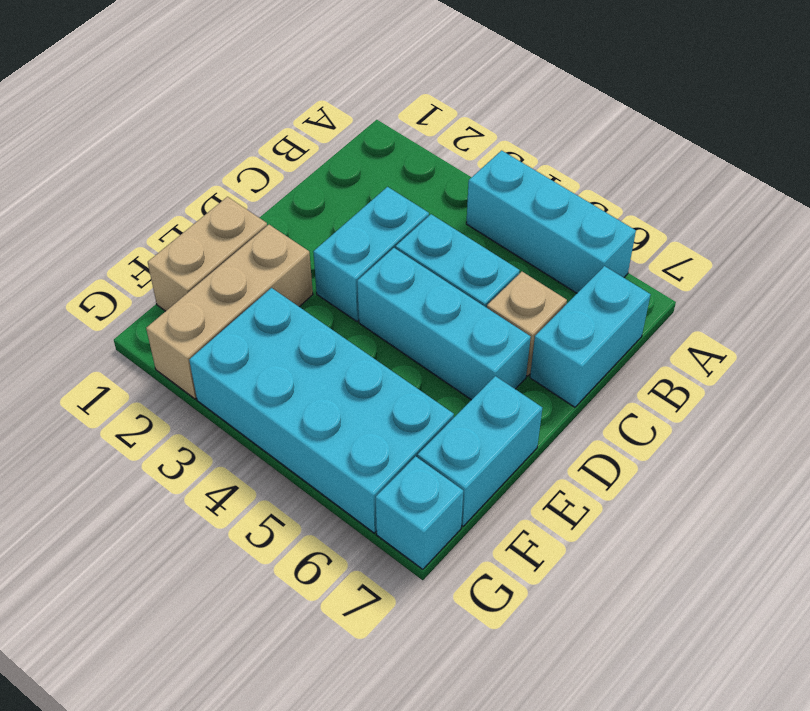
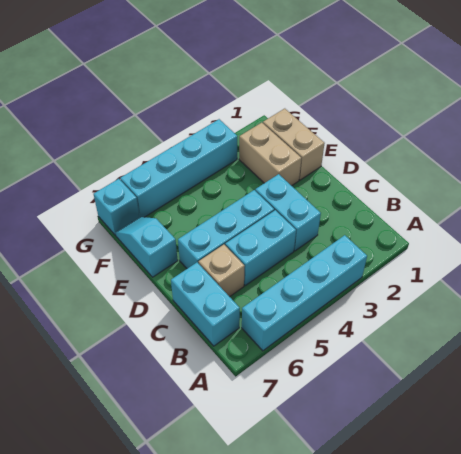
cyan brick A4:A6 level 1 -> cyan brick A3:A6 level 1
tan brick E2:G2 level 1 -> tan brick E2:F2 level 1
cyan brick E7:F7 level 1 -> cyan slope E7:F7 level 1 top E
cyan brick F3:G6 level 1 -> cyan brick G3:G6 level 1

